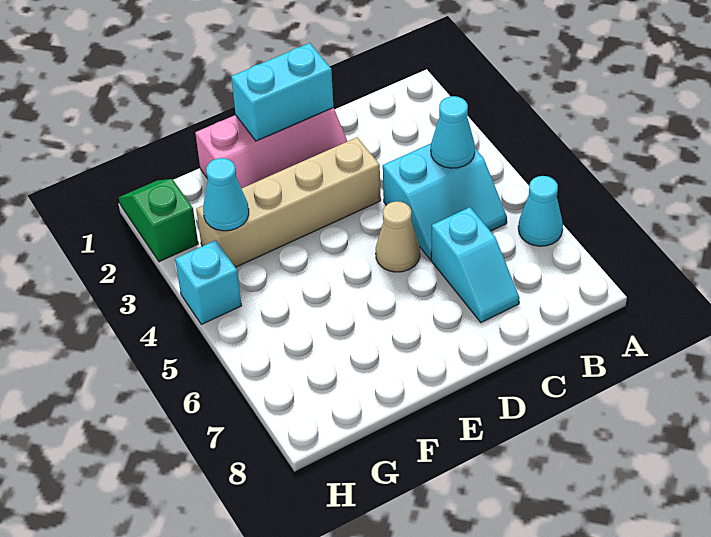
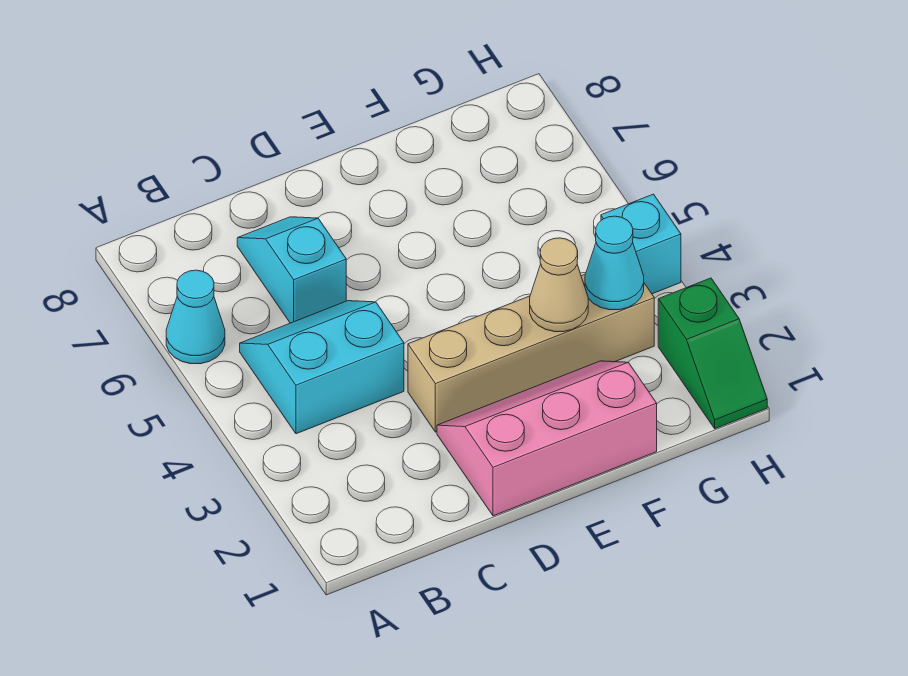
cyan cone B4 level 2 -> none
cyan brick D1:E1 level 2 -> none
tan cone D5 level 1 -> tan cone F3 level 2

